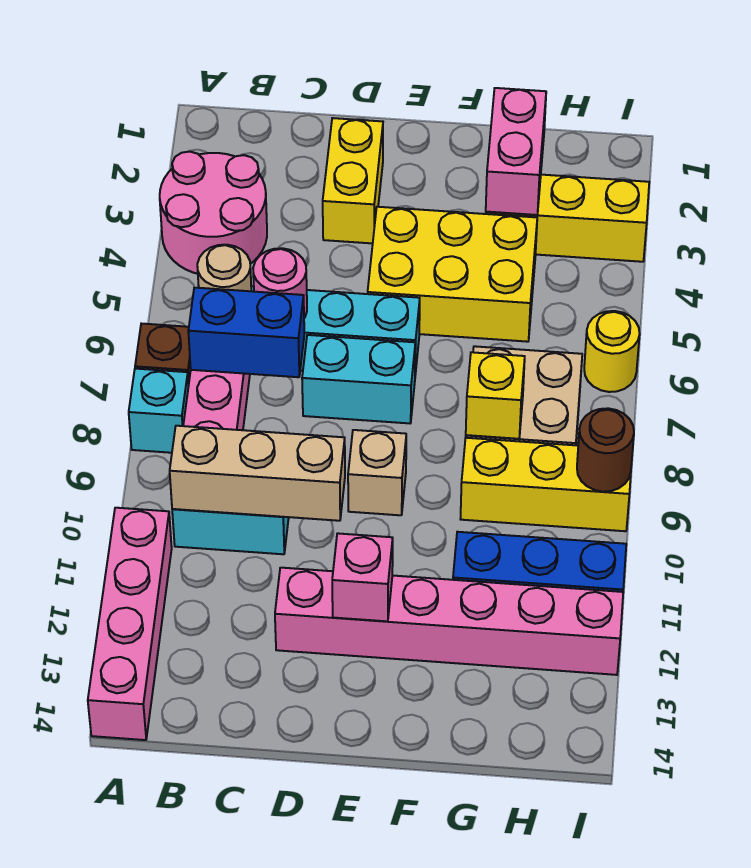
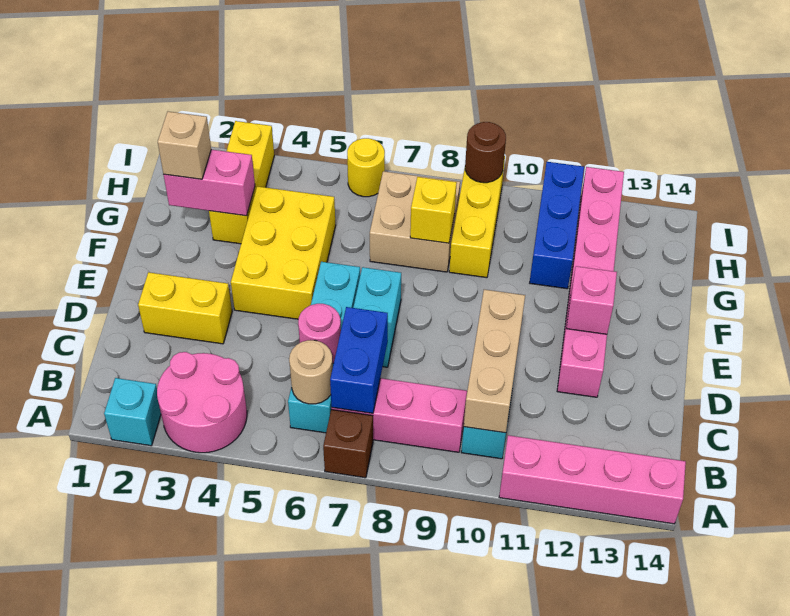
cyan brick A8 level 1 -> cyan brick A2 level 1
tan brick E9 level 1 -> tan brick G2 level 3

